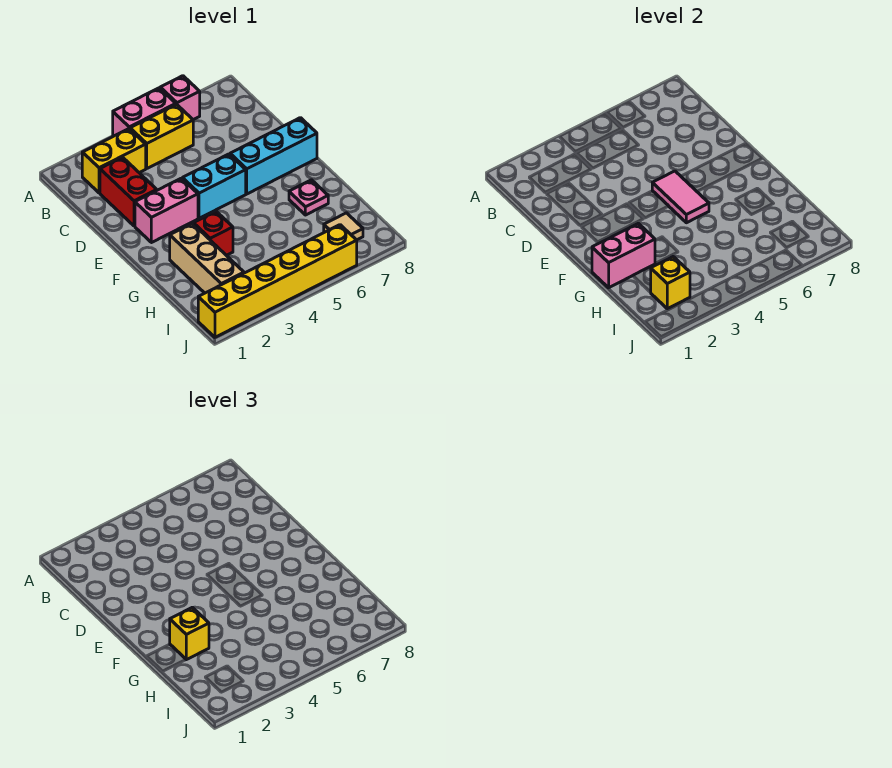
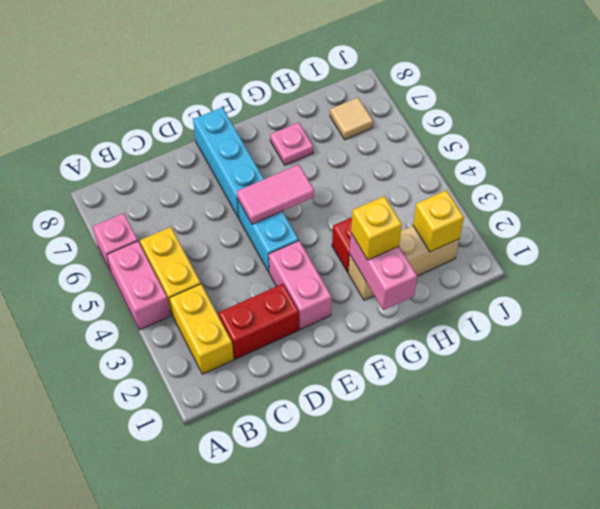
yellow brick J1:J6 level 1 -> none

